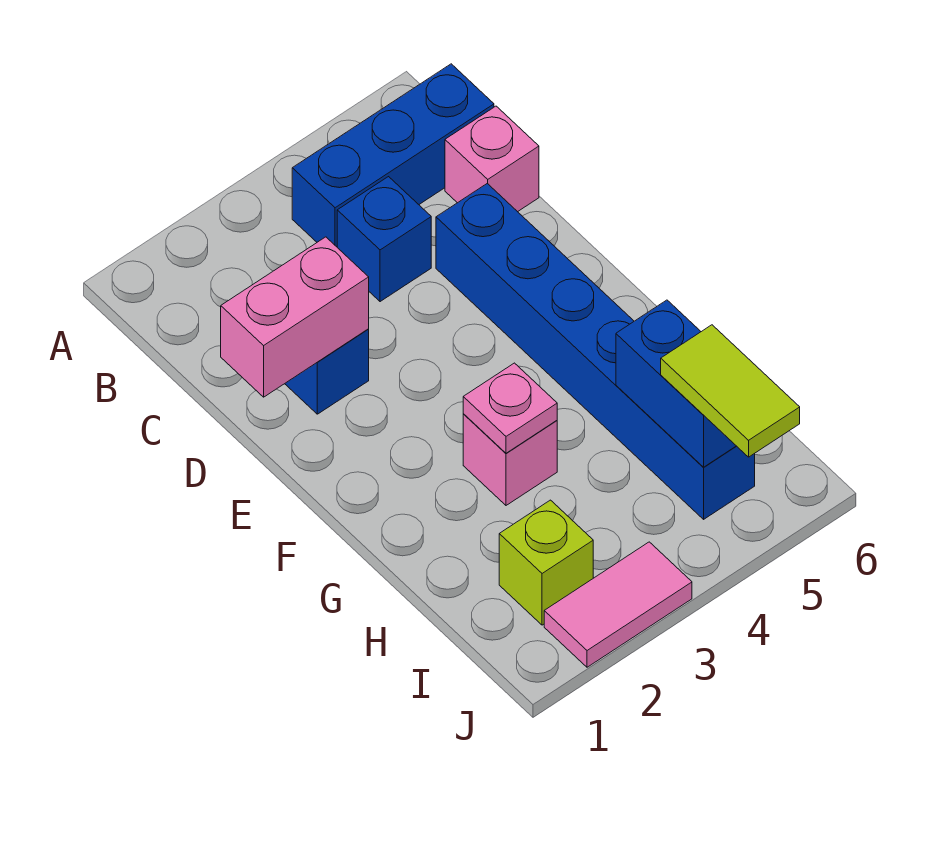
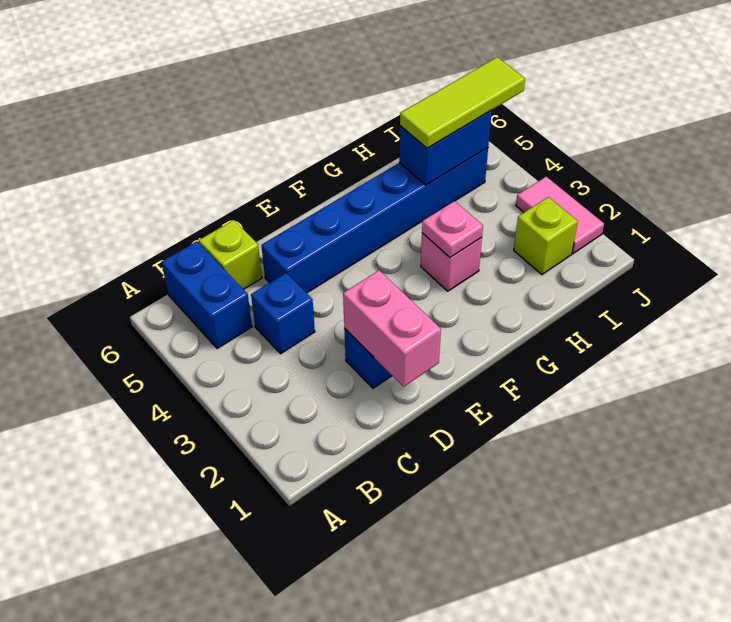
blue brick B4:B6 level 1 -> blue brick B5:B6 level 1
pink brick C6 level 1 -> lime brick C6 level 1
lime tile I5:J5 level 3 -> lime tile H5:J5 level 3

